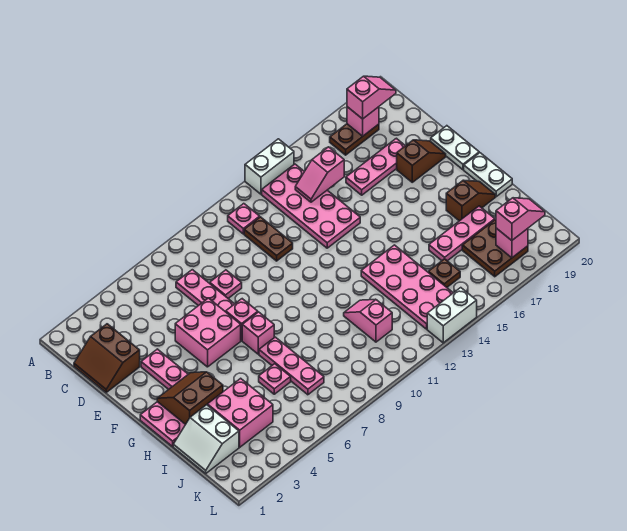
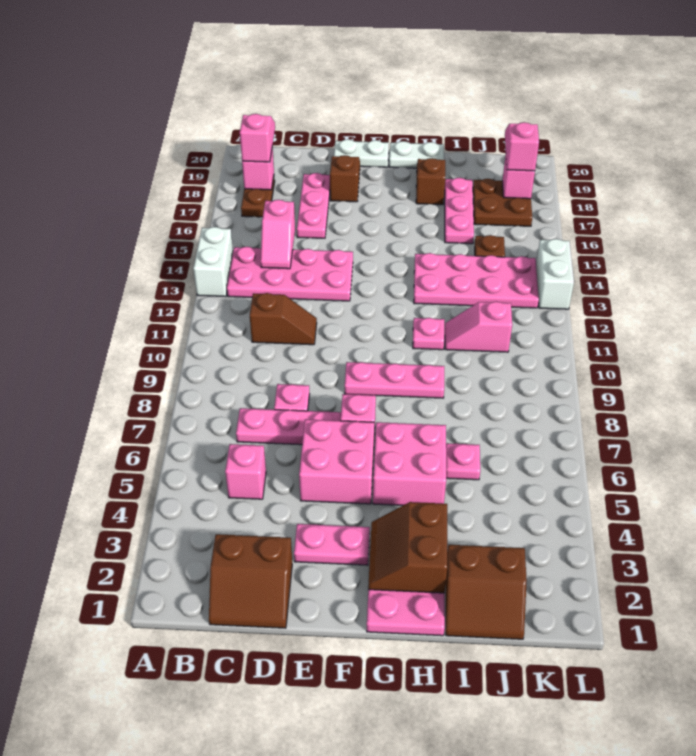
pink plate B11 level 1 -> pink plate H11 level 1
brown plate C11:D11 level 1 -> brown slope C11:D11 level 1 top C
pink brick G7 level 1 -> pink brick C5 level 1
pink plate H7:J7 level 1 -> pink plate F9:H9 level 1
white slope I1:J2 level 1 top 2 -> brown slope I1:J2 level 1 top 2
pink brick I3:J4 level 1 -> pink brick G5:H6 level 1

